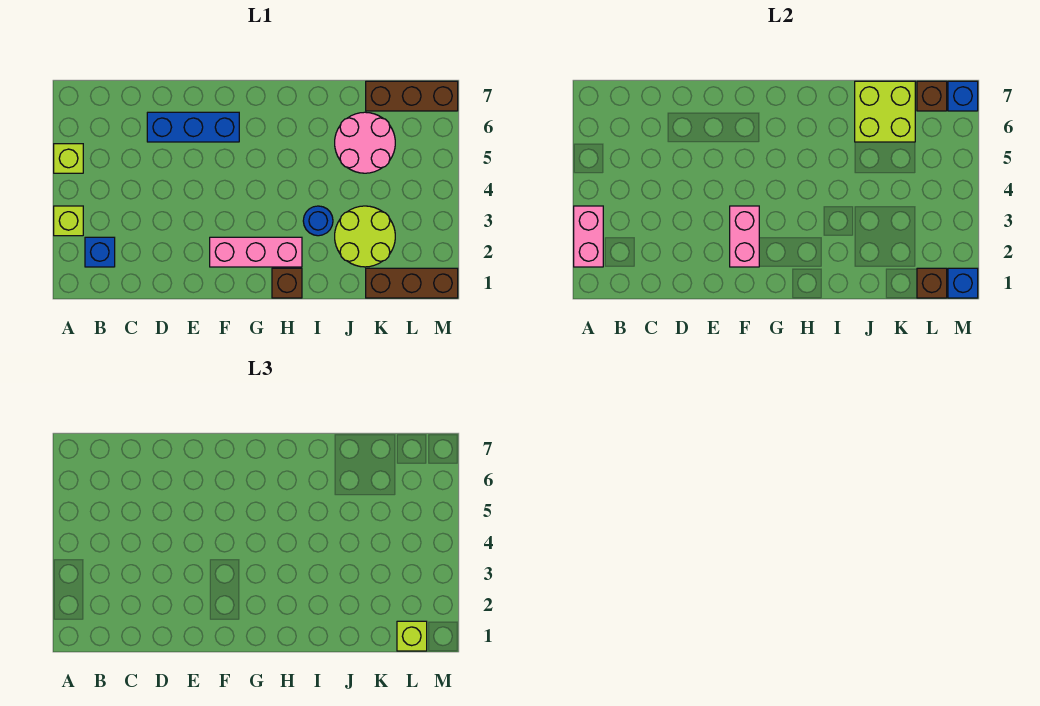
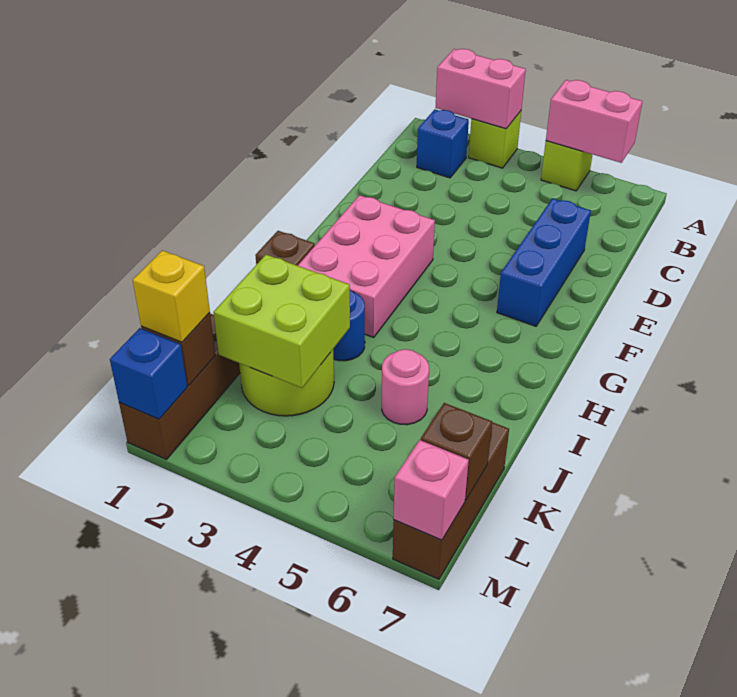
pink brick F2:H2 level 1 -> pink brick F2:H3 level 1
pink brick F2:F3 level 2 -> pink brick A5:A6 level 2
pink round brick J5:K6 level 1 -> pink round brick J5 level 1
lime brick J6:K7 level 2 -> lime brick J2:K3 level 2
lime brick L1 level 3 -> yellow brick L1 level 3
blue brick M7 level 2 -> pink brick M7 level 2

